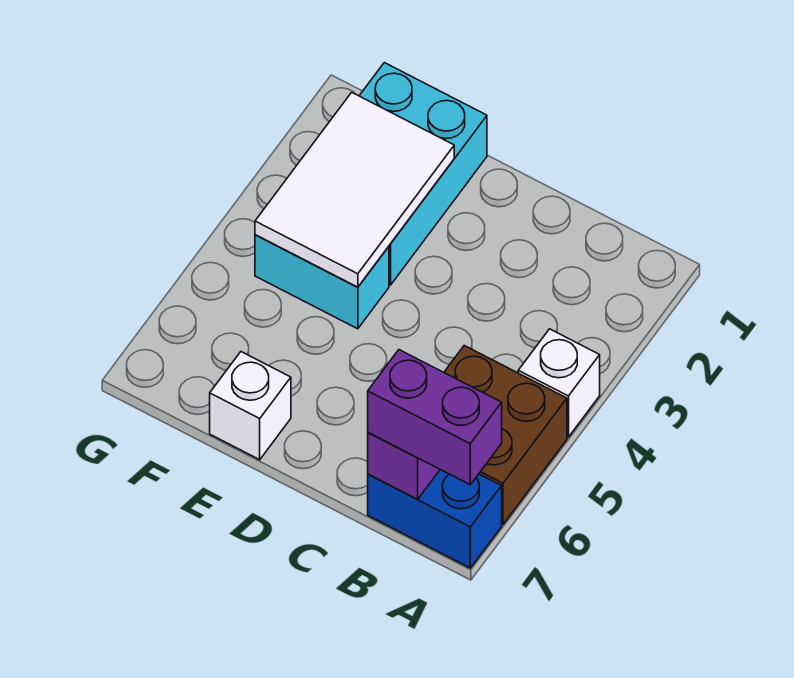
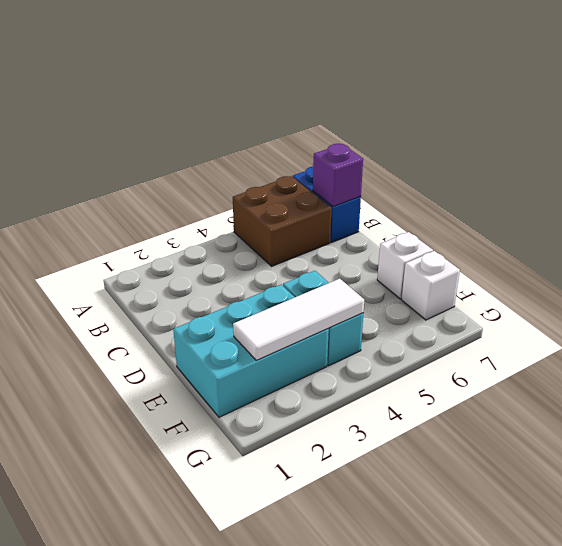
white brick A4 level 1 -> white brick F7 level 1
purple brick A7:B7 level 3 -> none
white tile E2:F4 level 2 -> white tile F2:F4 level 2

